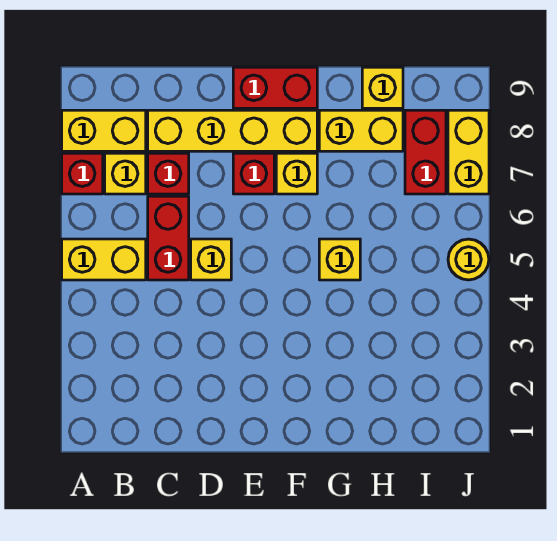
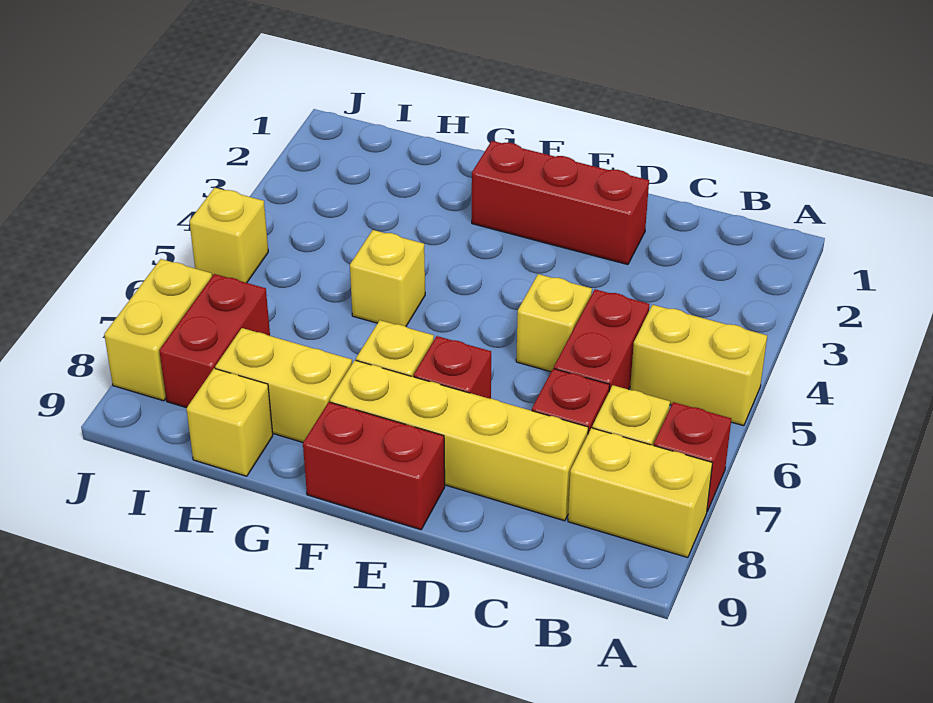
none -> red brick D2:F2 level 1
yellow round brick J5 level 1 -> yellow brick J5 level 1

